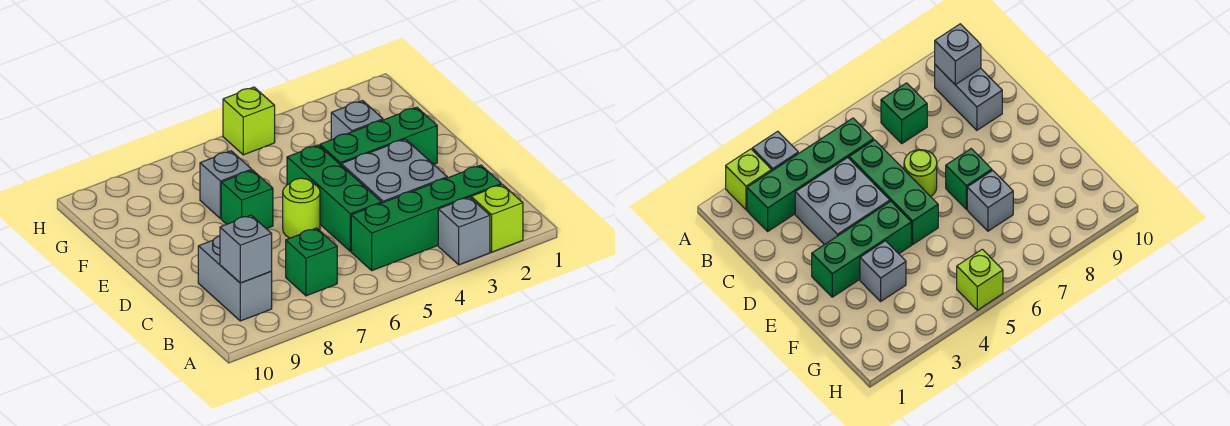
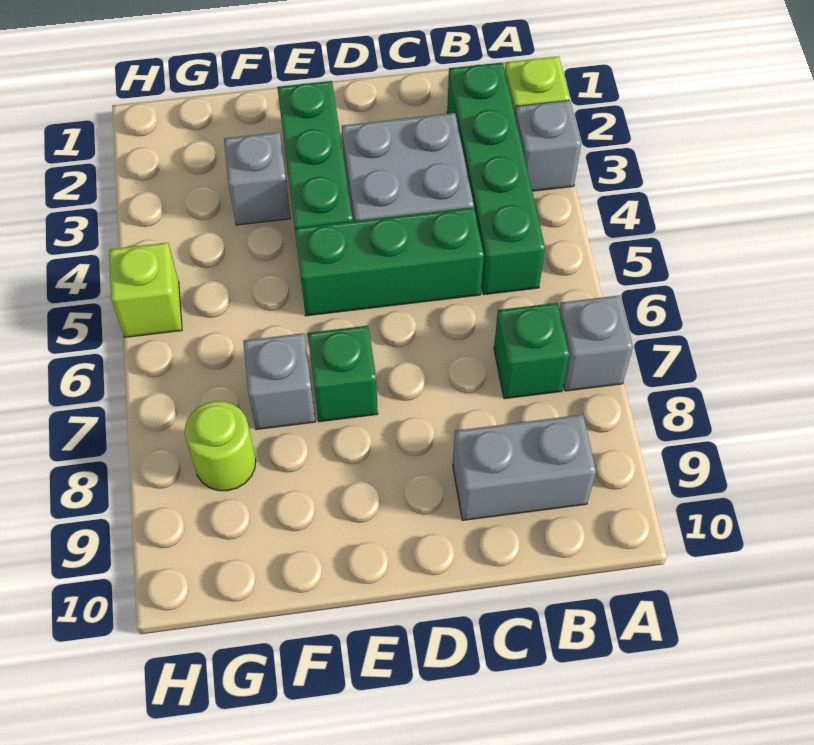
grey brick B9 level 2 -> grey brick A7 level 1
lime round brick D6 level 1 -> lime round brick G8 level 1

